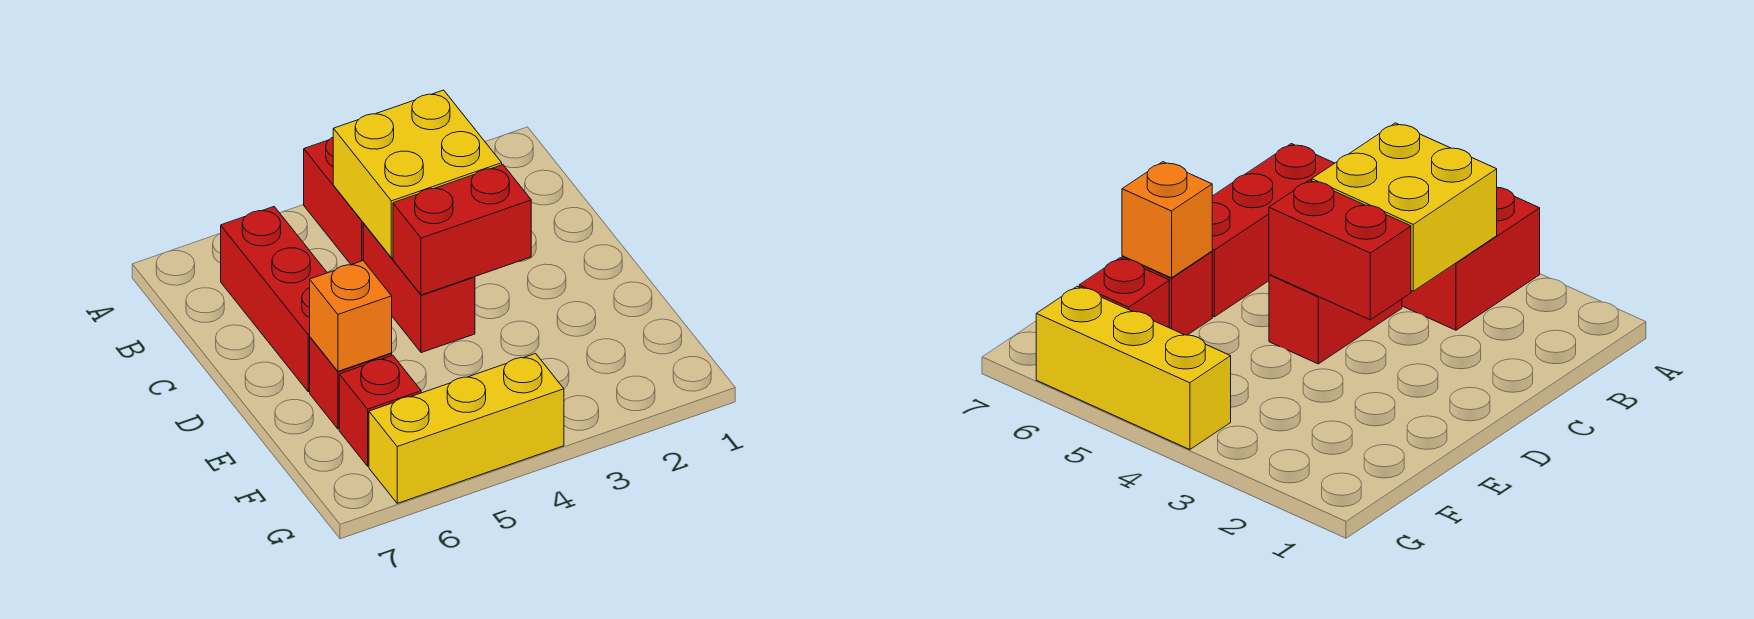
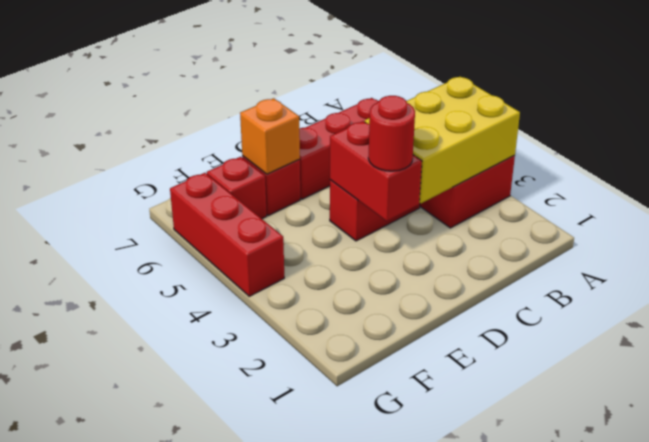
yellow brick B3:C4 level 2 -> yellow brick A3:C4 level 2
none -> red round brick D3 level 3
yellow brick G4:G6 level 1 -> red brick G4:G6 level 1

